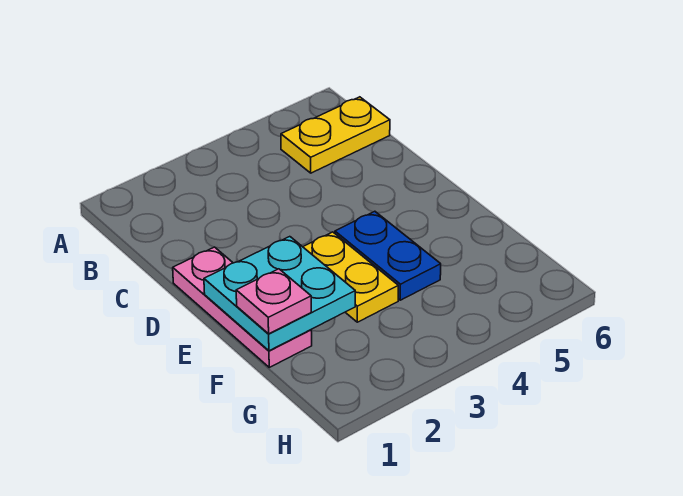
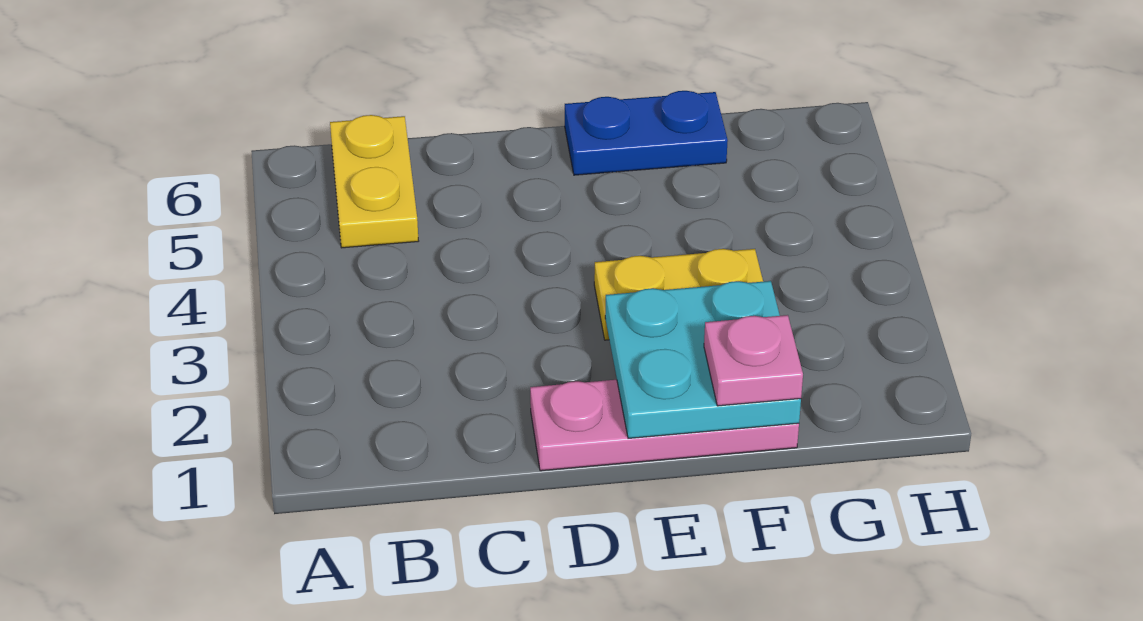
blue plate E4:F4 level 1 -> blue plate E6:F6 level 1

